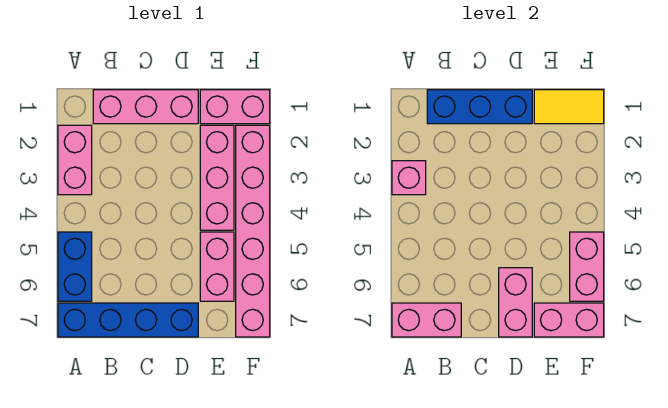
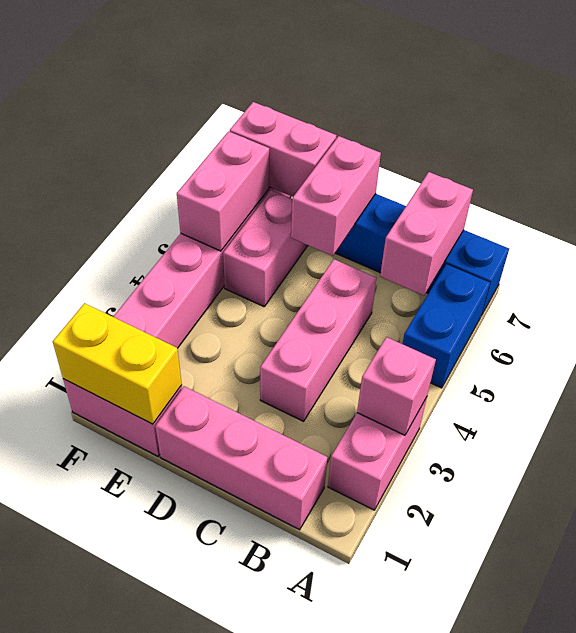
pink brick A7:B7 level 2 -> pink brick B6:B7 level 2
blue brick B1:D1 level 2 -> none
yellow tile E1:F1 level 2 -> yellow brick E1:F1 level 2
pink brick E2:E4 level 1 -> pink brick C3:C5 level 1

